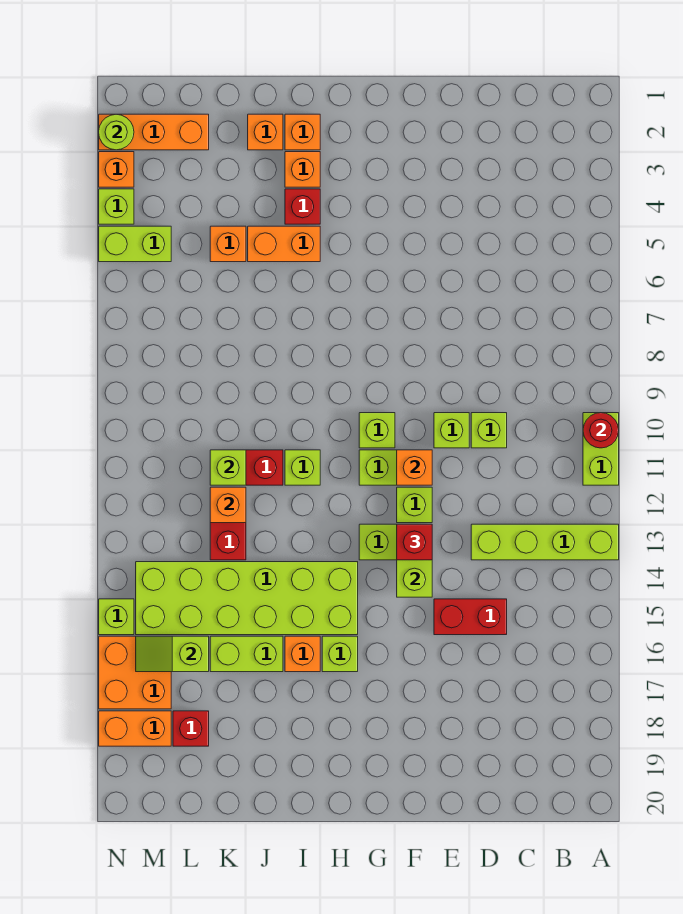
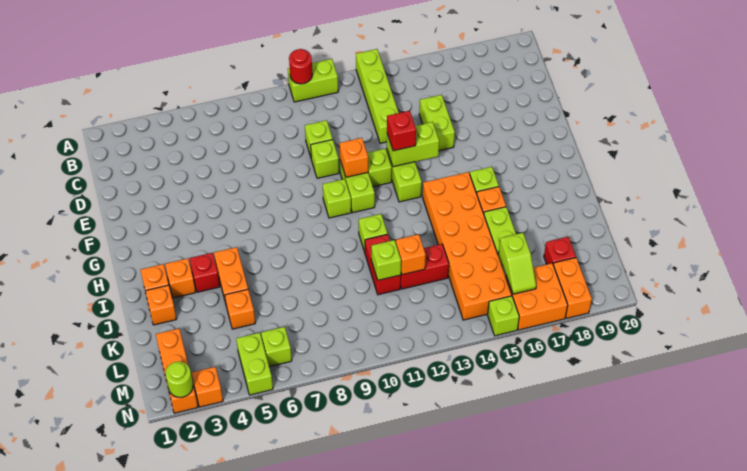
red brick D15:E15 level 1 -> lime brick D15:E15 level 1
lime brick H14:M15 level 1 -> orange brick H14:M15 level 1
lime brick N4 level 1 -> lime brick M6 level 1

